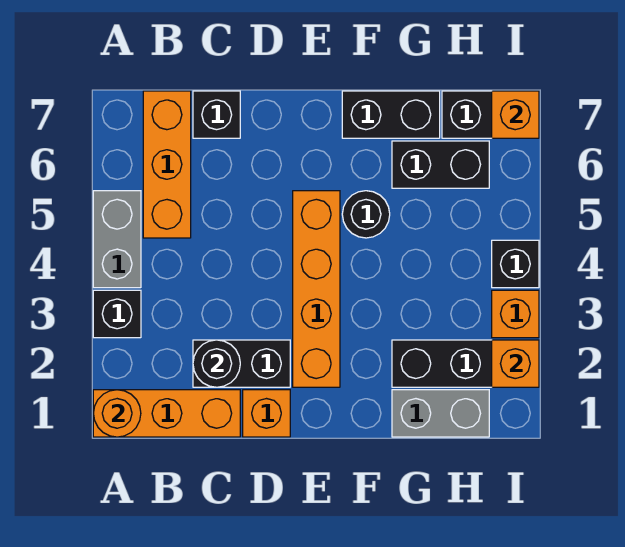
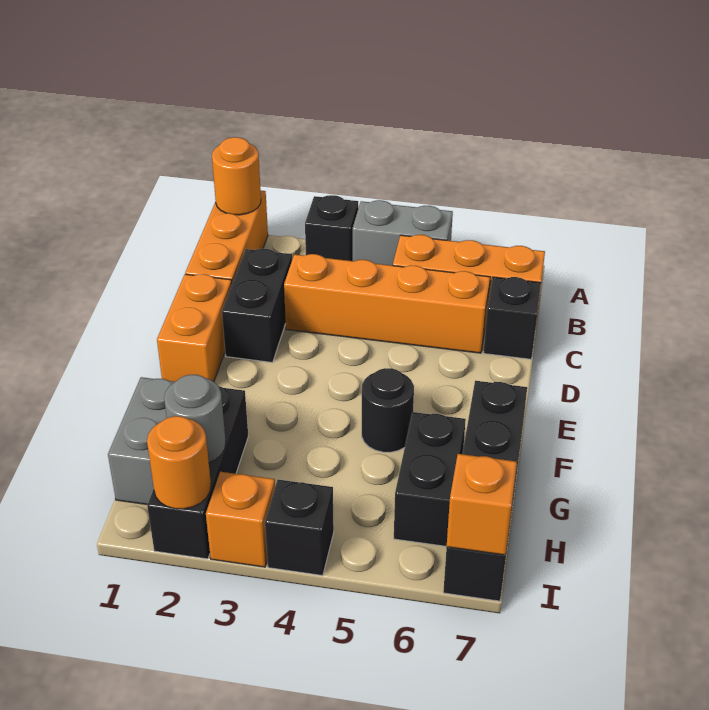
black round brick C2 level 2 -> none
orange brick D1 level 1 -> orange brick D1:E1 level 1
orange brick E2:E5 level 1 -> orange brick C3:C6 level 1
none -> grey round brick H2 level 2
orange brick I2 level 2 -> orange round brick I2 level 2

